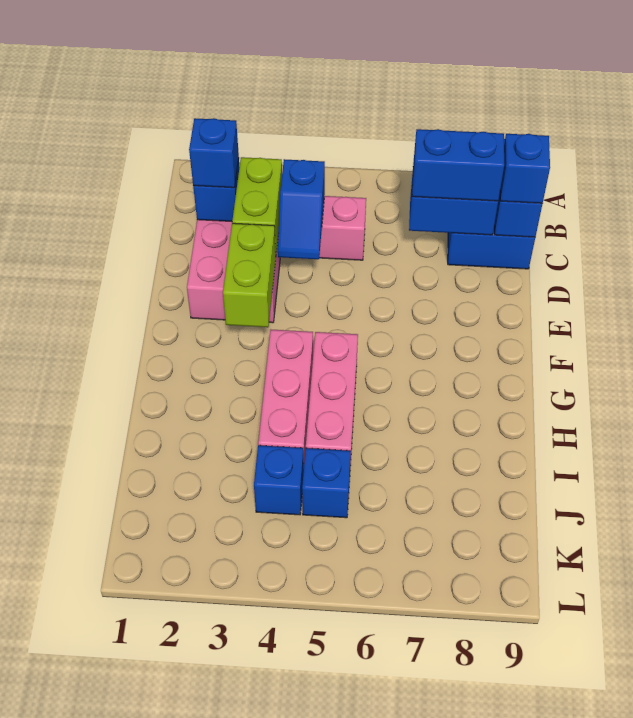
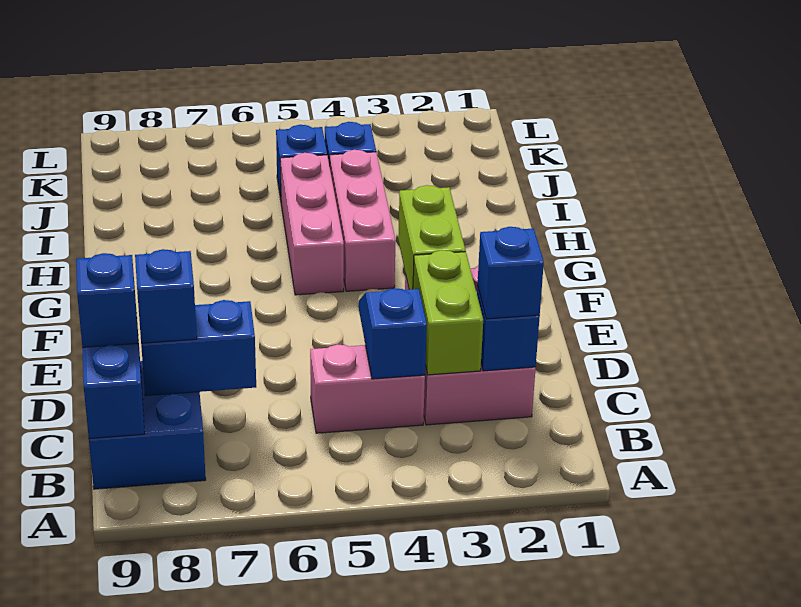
blue brick C7:C8 level 3 -> blue brick C8 level 3

